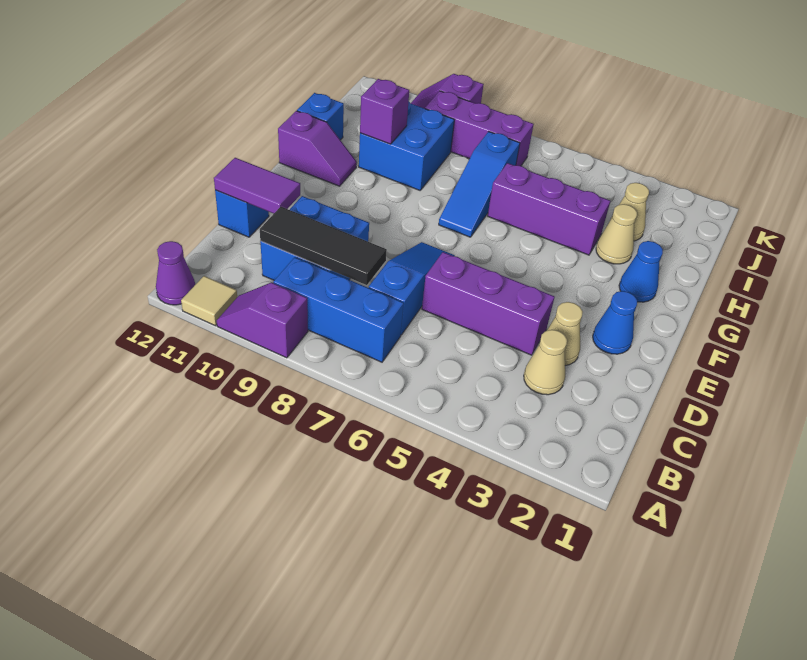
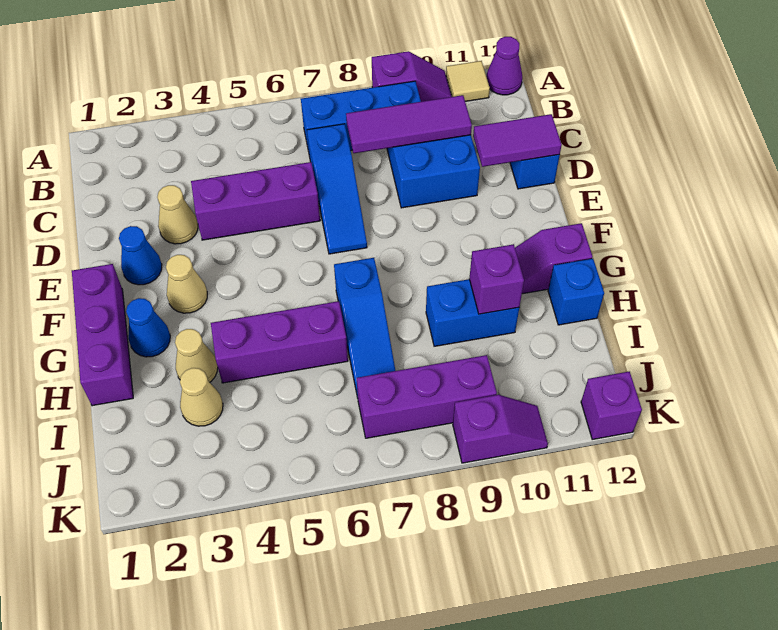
tan cone C3 level 1 -> tan cone F3 level 1
black tile C8:C10 level 2 -> purple tile C8:C10 level 2
none -> purple brick F1:H1 level 1
blue slope G7:I7 level 1 top I -> blue slope G7:I7 level 1 top G
blue brick H9:I10 level 1 -> blue brick H9:H10 level 1
none -> purple brick K12 level 1

